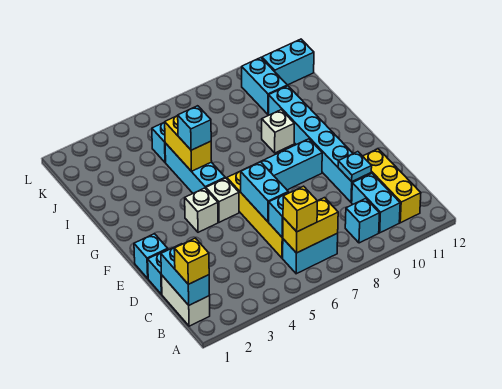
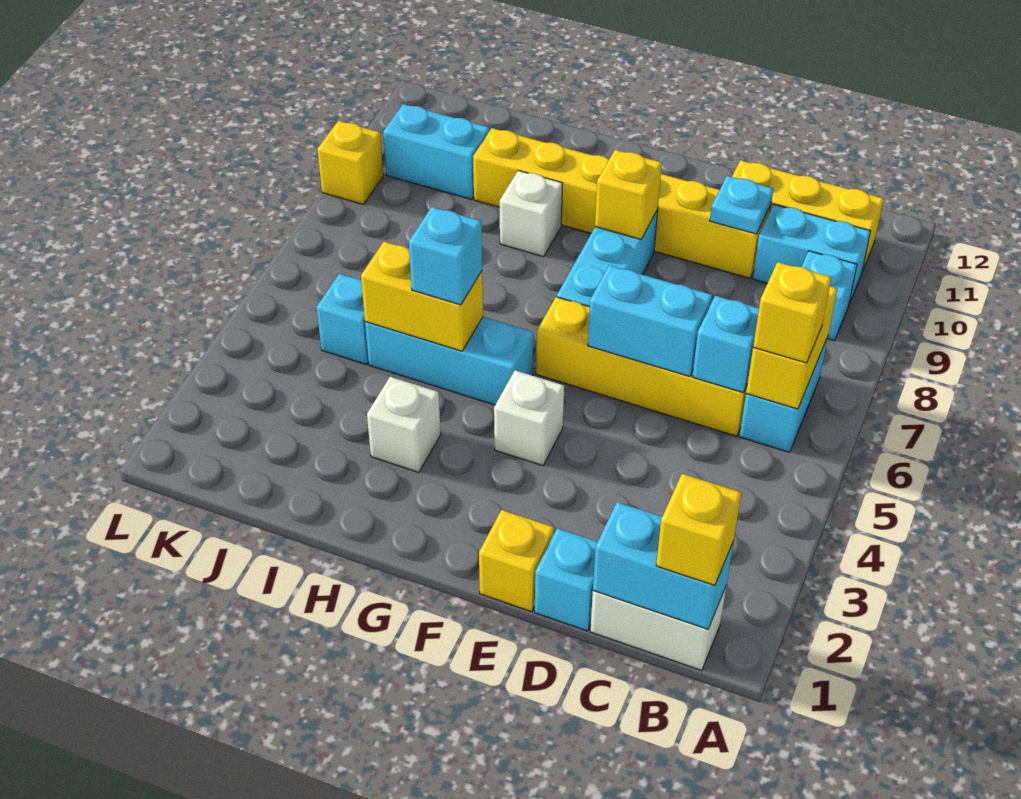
cyan brick D10:I10 level 1 -> yellow brick D10:I10 level 1
cyan brick E1 level 1 -> yellow brick E1 level 1
white brick F5 level 1 -> white brick H3 level 1
none -> yellow brick F9 level 2
cyan brick K11:K12 level 1 -> none
none -> yellow brick L9 level 1

